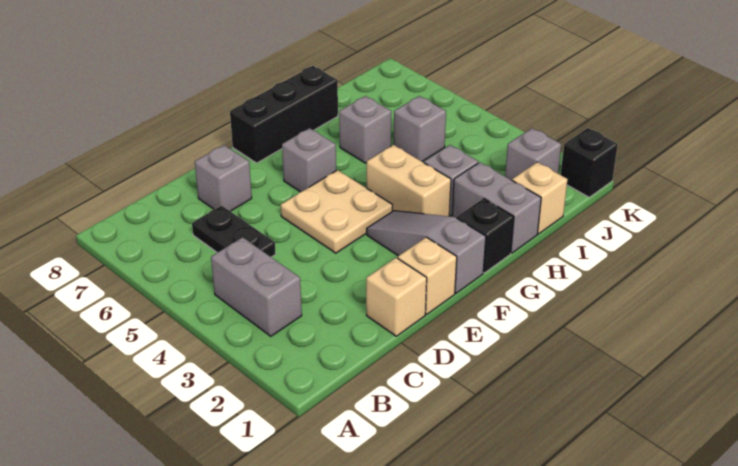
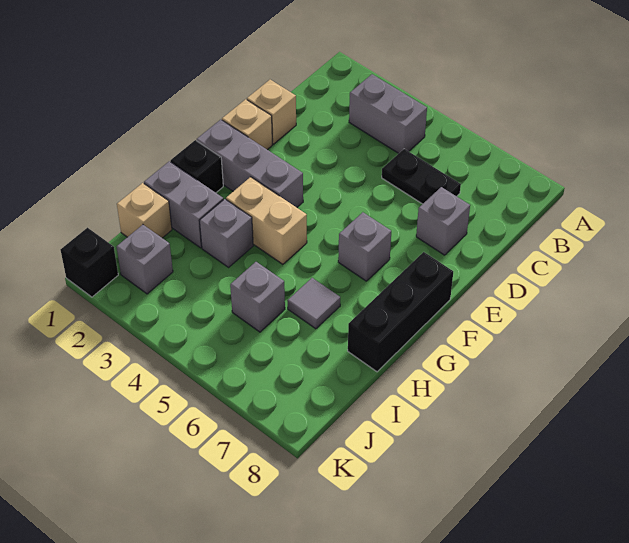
tan plate E4:F5 level 1 -> none
grey slope F1:F3 level 1 top 1 -> grey brick F1:F3 level 1
grey brick H6 level 1 -> grey tile H6 level 1

